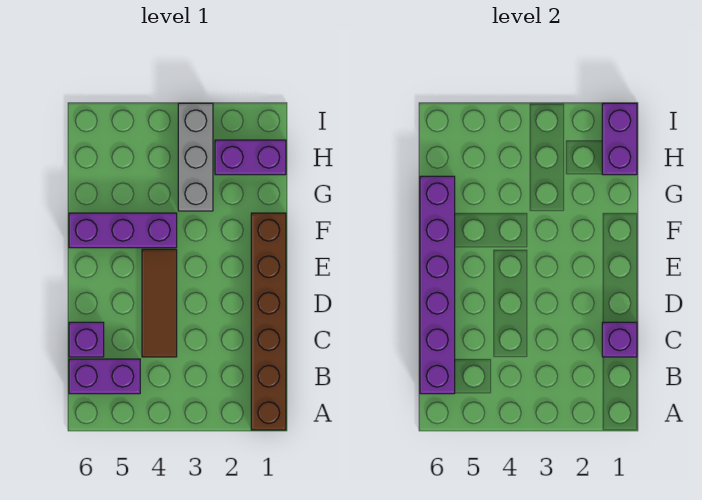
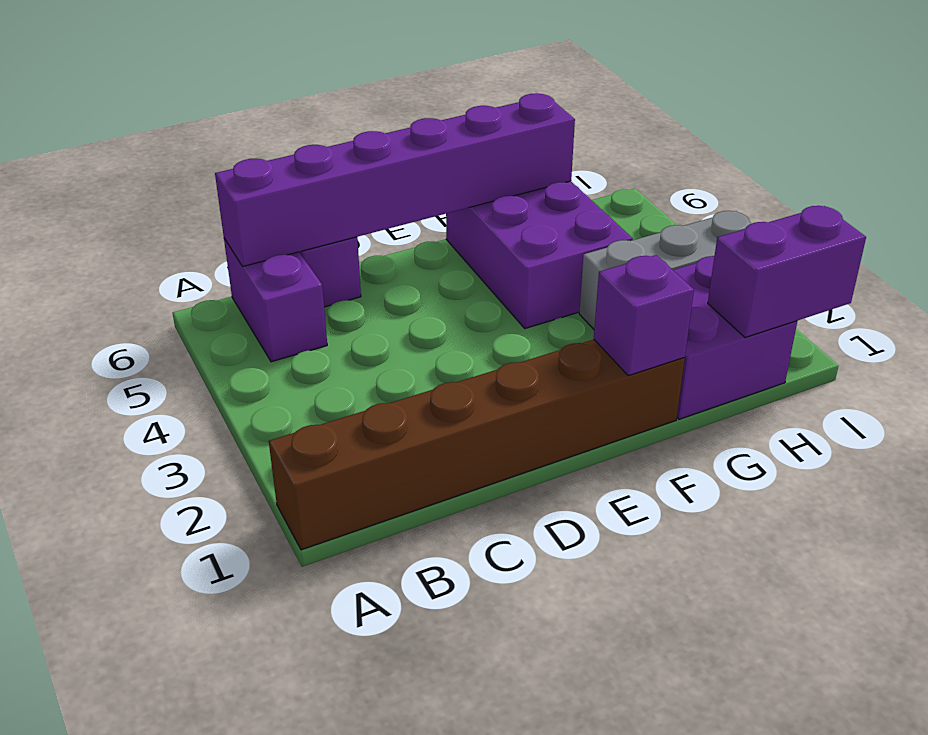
purple brick C1 level 2 -> purple brick F1 level 2
brown tile C4:E4 level 1 -> none
purple brick F4:F6 level 1 -> purple brick F4:G6 level 1
purple brick H1:H2 level 1 -> purple brick G1:H2 level 1

